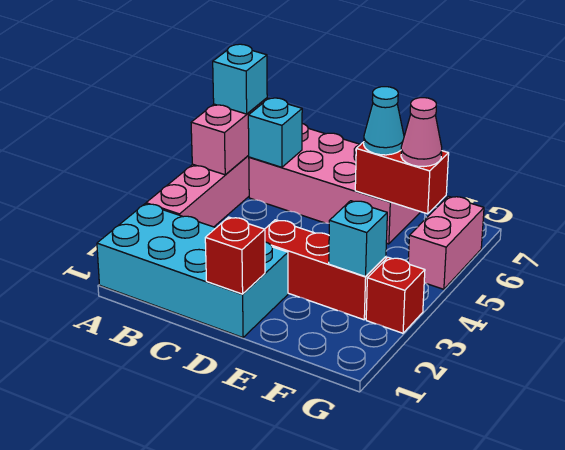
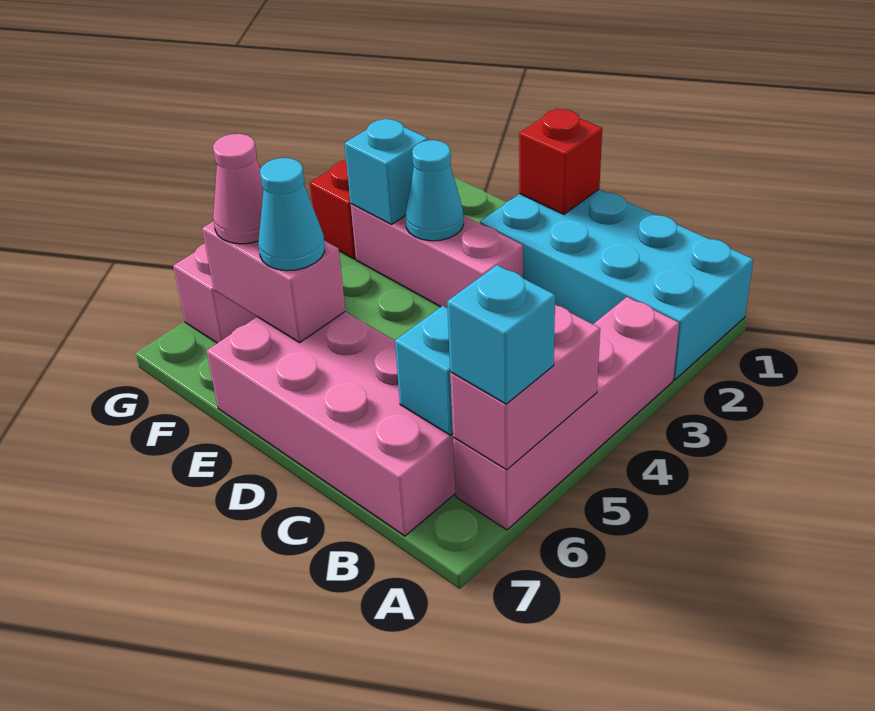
red brick D3:F3 level 1 -> pink brick D3:F3 level 1
none -> cyan cone E3 level 2
red brick E6:F6 level 2 -> pink brick E6:F6 level 2

